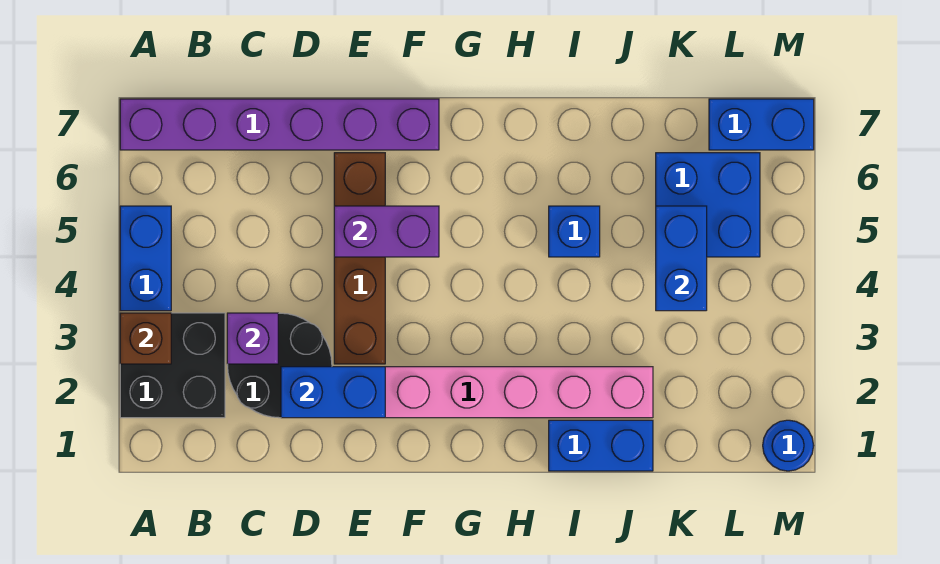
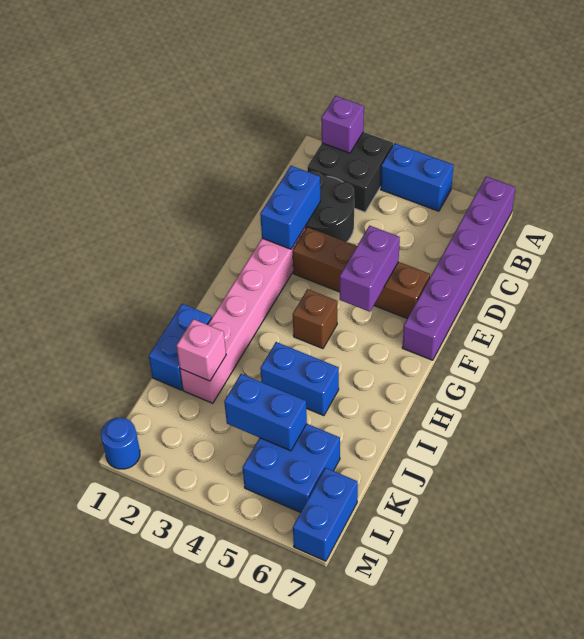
brown brick A3 level 2 -> brown brick G4 level 1
purple brick C3 level 2 -> purple brick A2 level 2
blue brick I5 level 1 -> blue brick I4:I5 level 1
none -> pink brick J2 level 2

